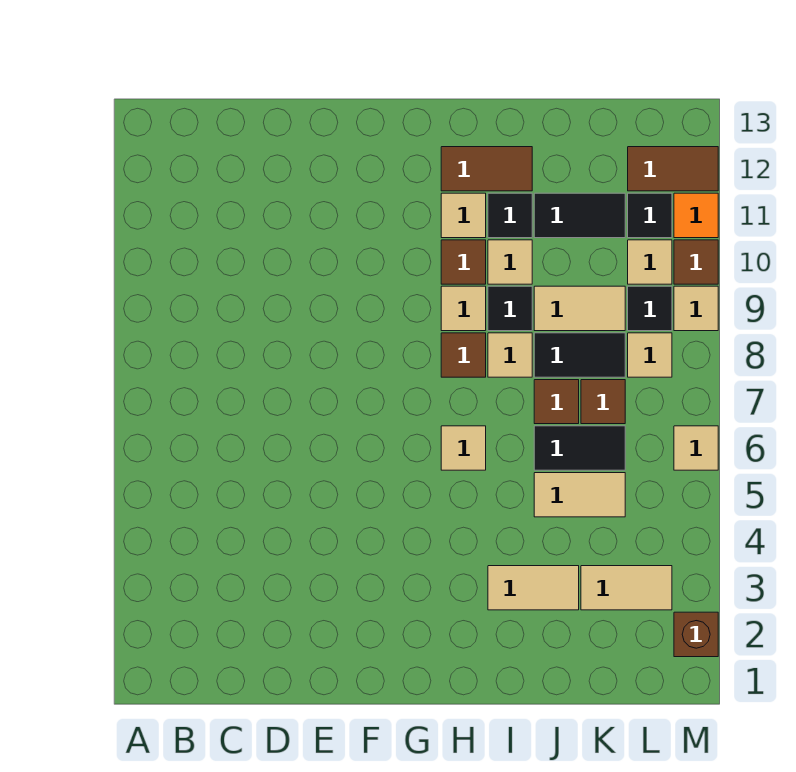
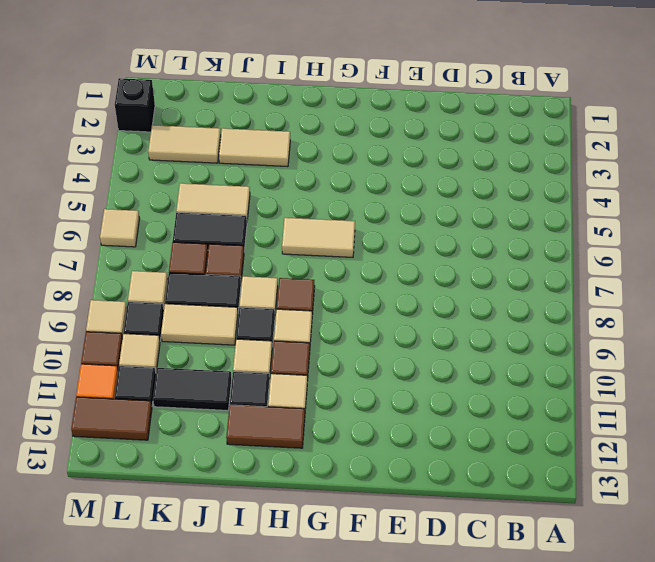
tan tile H6 level 1 -> tan tile G6:H6 level 1
brown brick M2 level 1 -> black brick M2 level 1

